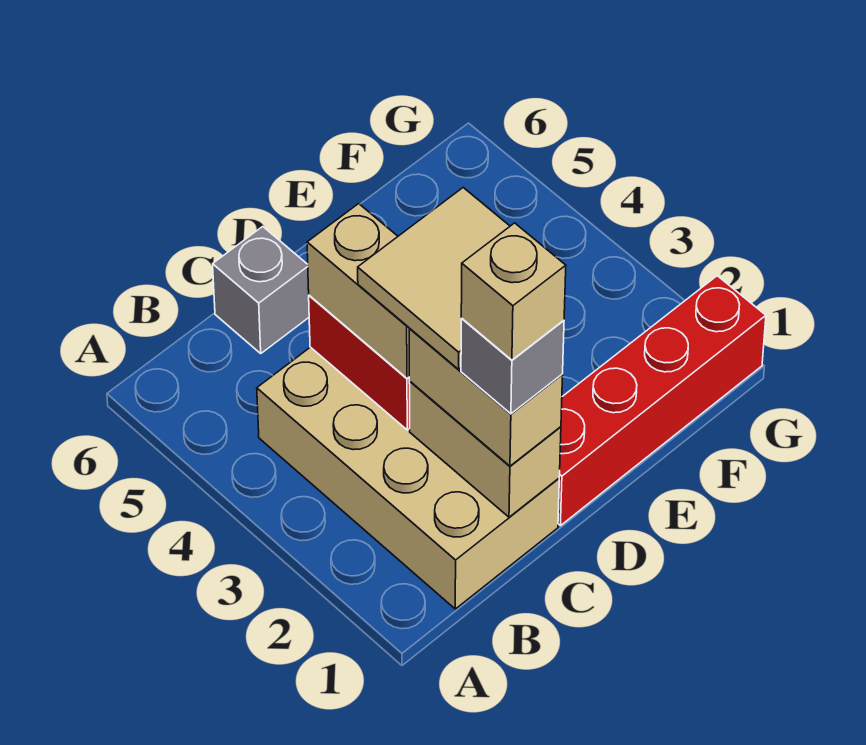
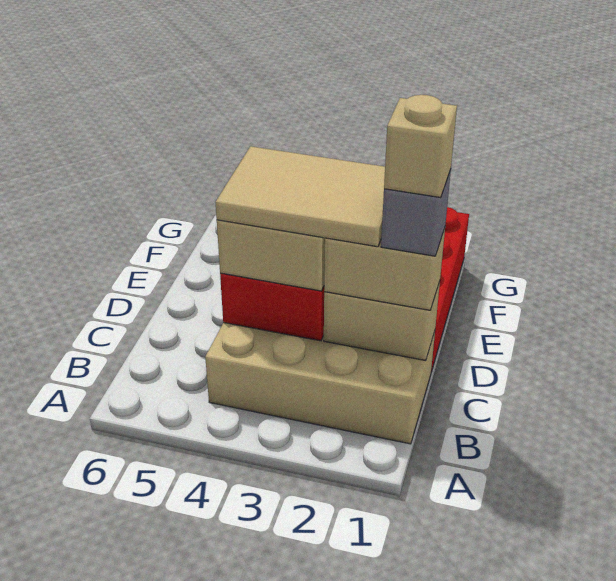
tan tile C2:D3 level 4 -> tan tile C2:D4 level 4
grey brick C6 level 1 -> none

